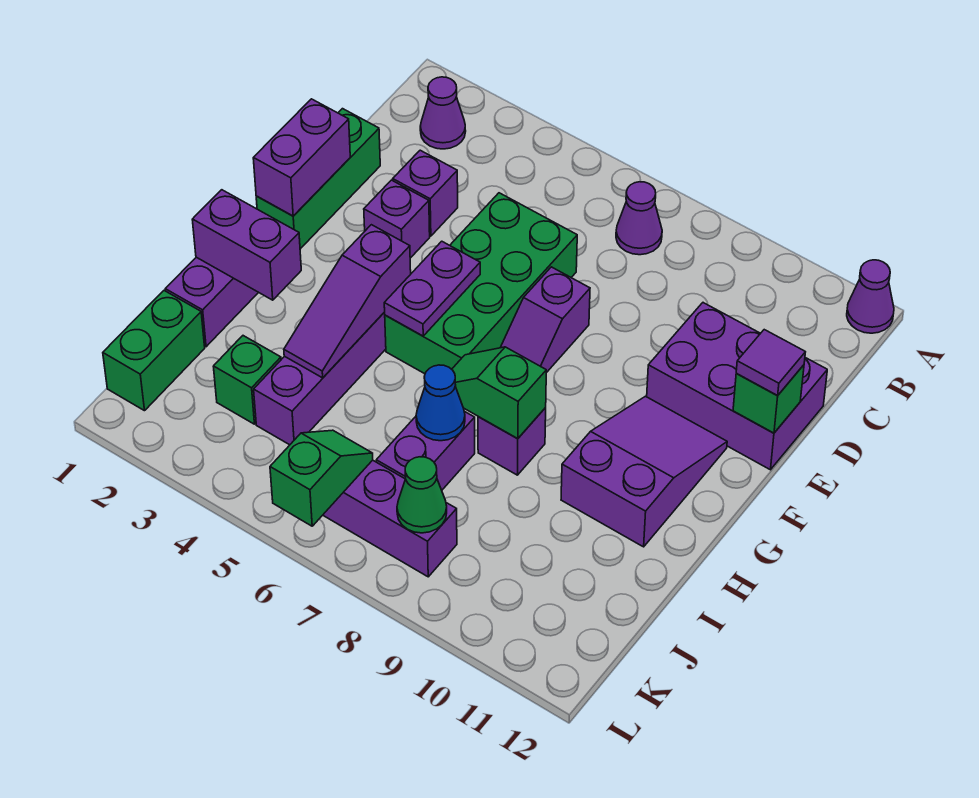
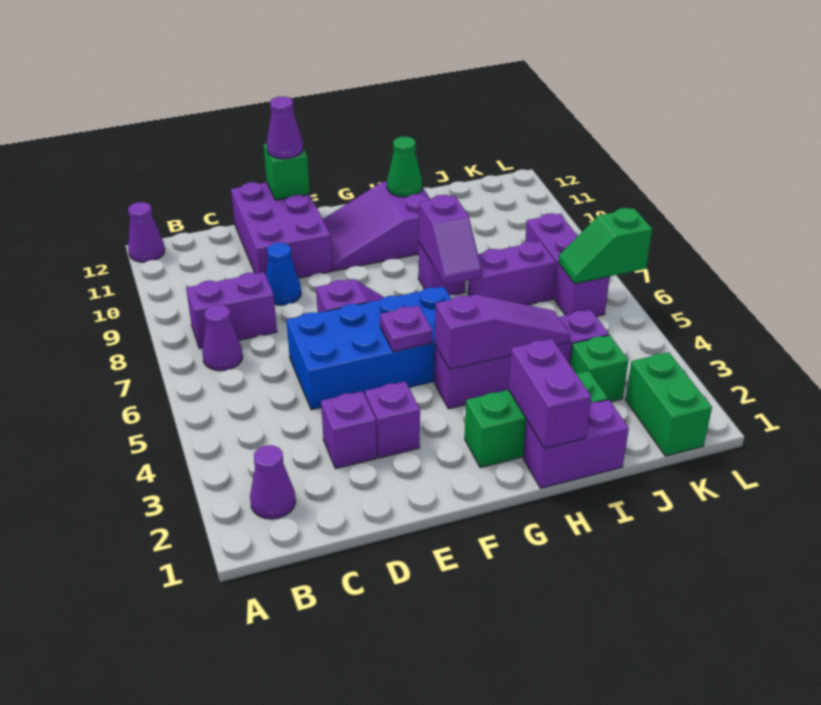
green brick D1:F1 level 1 -> green brick G2:I2 level 1
green brick D5:G6 level 1 -> blue brick D5:G6 level 1
purple brick E1:F1 level 2 -> purple brick B8:C8 level 1
purple tile E12 level 3 -> purple cone E12 level 3
purple plate F5:G5 level 2 -> purple plate F5 level 2
green slope H7:H8 level 2 top 8 -> purple slope H7:H8 level 2 top 8
blue cone I7 level 2 -> blue cone D9 level 1
green brick J1:K1 level 1 -> green brick K1:K2 level 1
green cone K8 level 2 -> green cone H11 level 2

